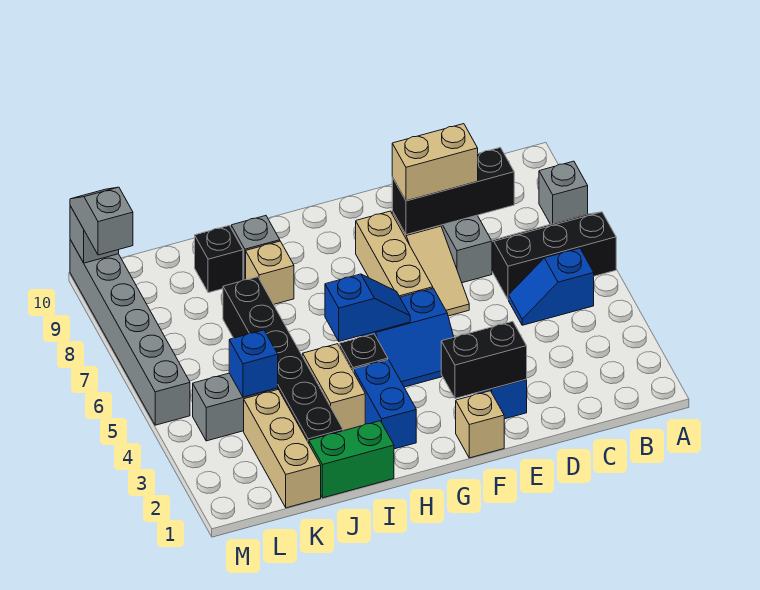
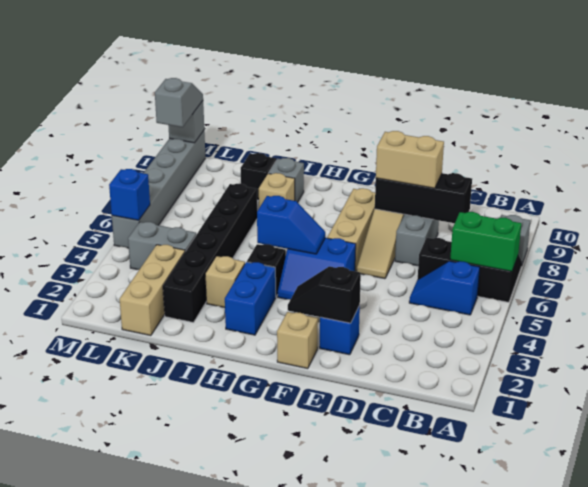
black brick E2:F2 level 2 -> black slope E2:F2 level 2 top E
green brick I1:J1 level 1 -> green brick A6:B6 level 2
tan brick I3:I4 level 1 -> tan brick I3 level 1
blue brick K4 level 2 -> blue brick M5 level 2

